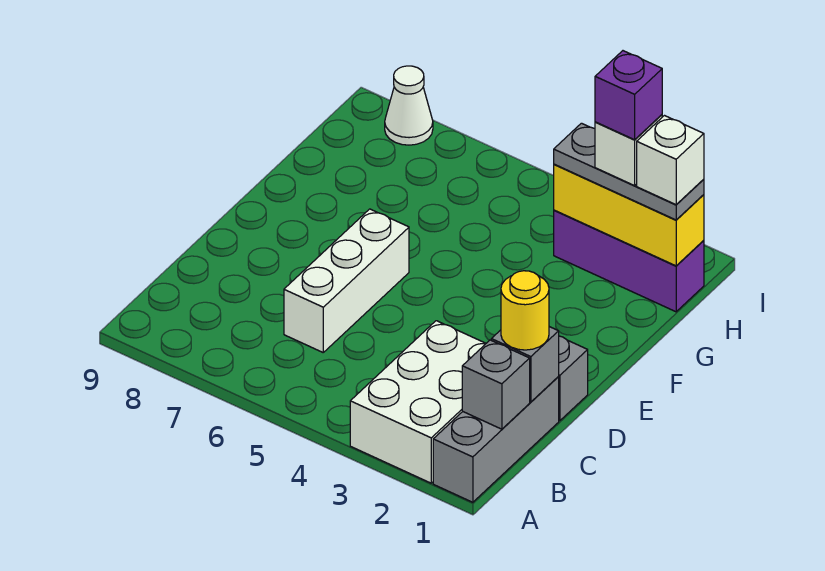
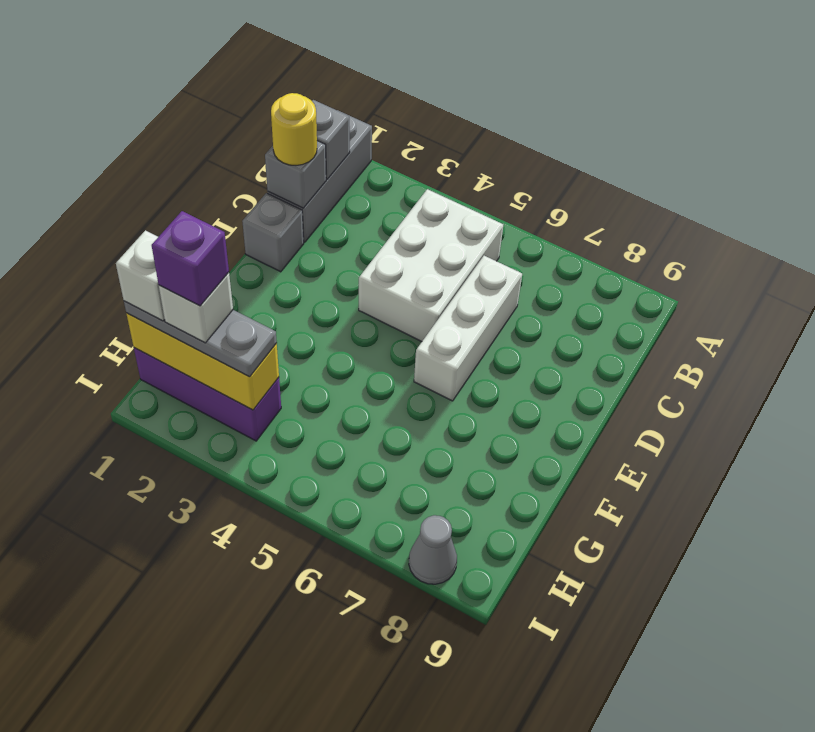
white brick A2:C3 level 1 -> white brick B4:D5 level 1
white cone I8 level 1 -> grey cone I8 level 1

